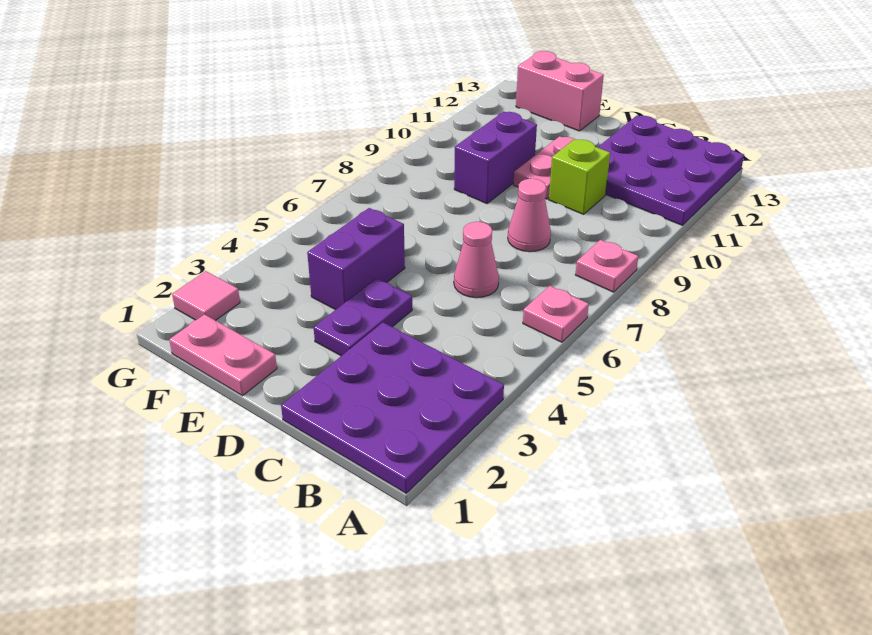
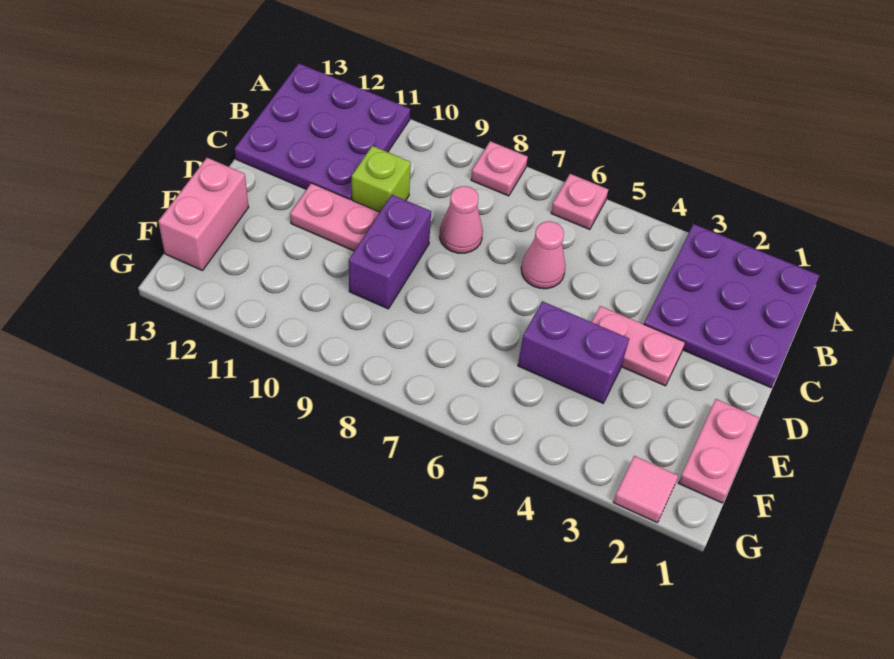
purple plate D3:D4 level 1 -> pink plate D3:D4 level 1
purple brick E9:E10 level 1 -> purple brick D9:E9 level 1

